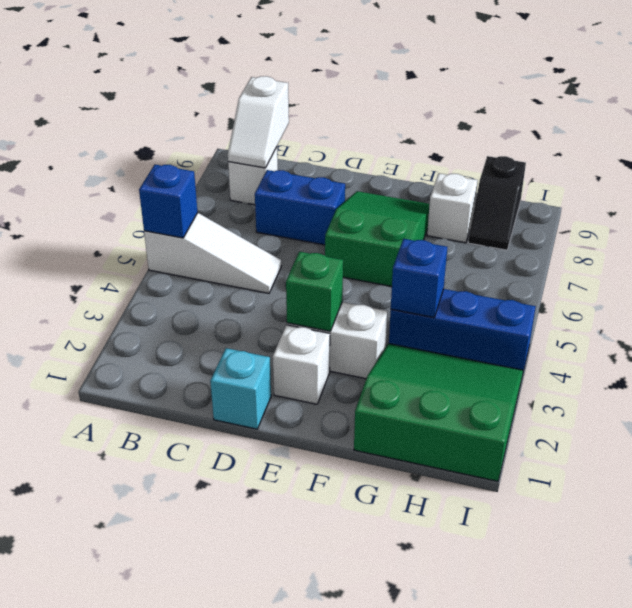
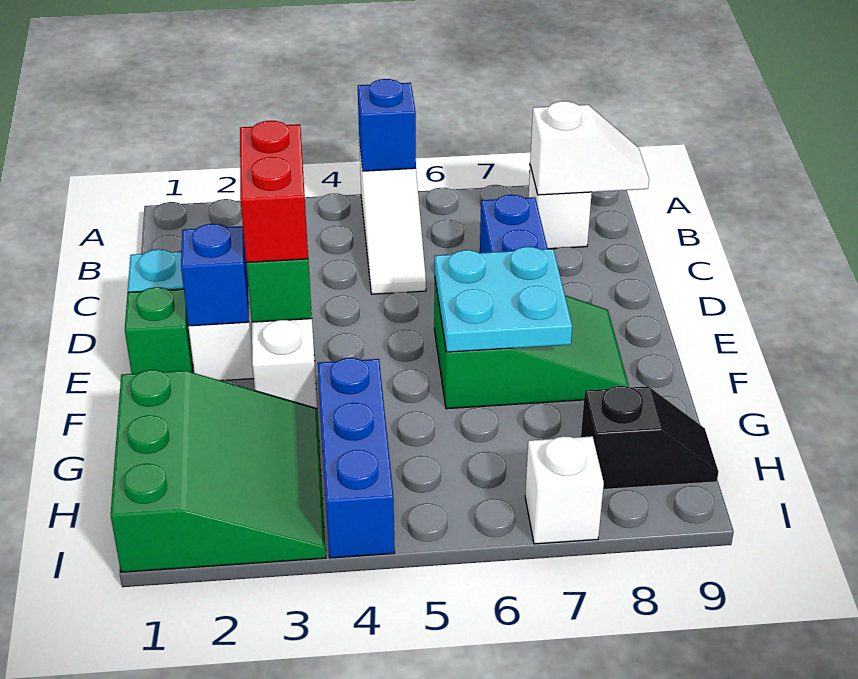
white slope B8:B9 level 2 top 9 -> white slope B8:B9 level 2 top 8
none -> red brick D3:E3 level 3
none -> green brick E1 level 1
none -> cyan plate E6:F7 level 2
blue brick G4 level 2 -> blue brick E2 level 2
white brick G8 level 1 -> white brick I7 level 1
black slope H8:H9 level 1 top 9 -> black slope H8:H9 level 1 top 8

